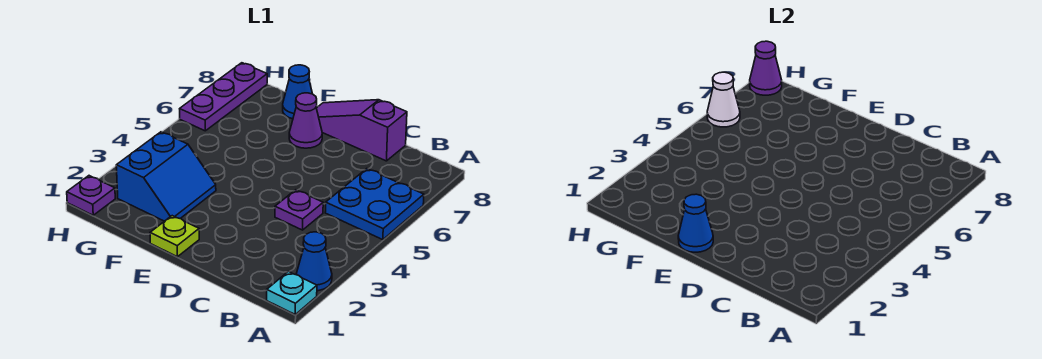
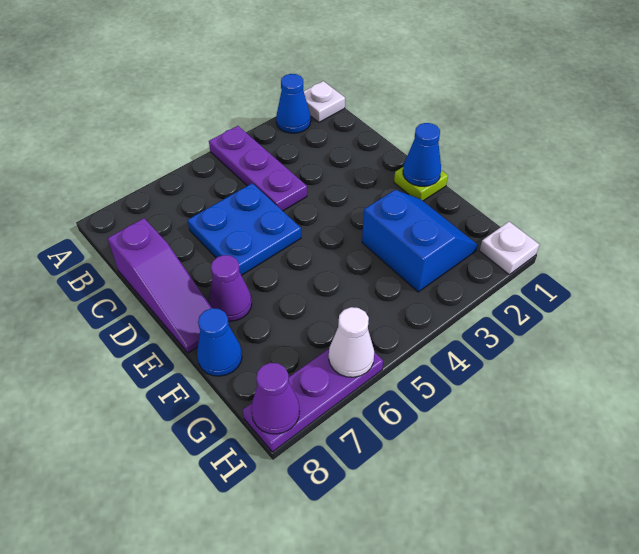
cyan plate A1 level 1 -> white plate A1 level 1
blue plate A5:B6 level 1 -> blue plate C5:D6 level 1
purple plate C4 level 1 -> purple plate A4:C4 level 1
blue slope F2:G3 level 1 top G -> blue slope F2:G3 level 1 top 3
purple plate H1 level 1 -> white plate H1 level 1

